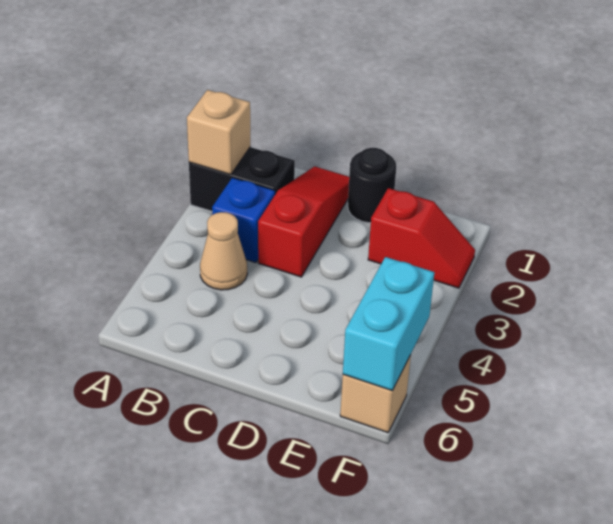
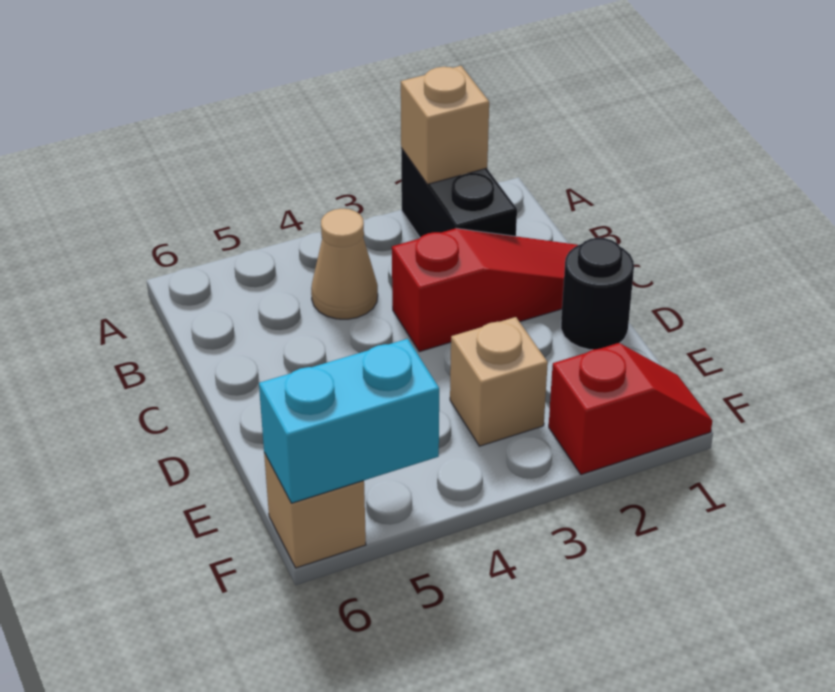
blue brick B3 level 1 -> none
red slope E2:F2 level 1 top E -> red slope F1:F2 level 1 top 2
none -> tan brick E3 level 1

